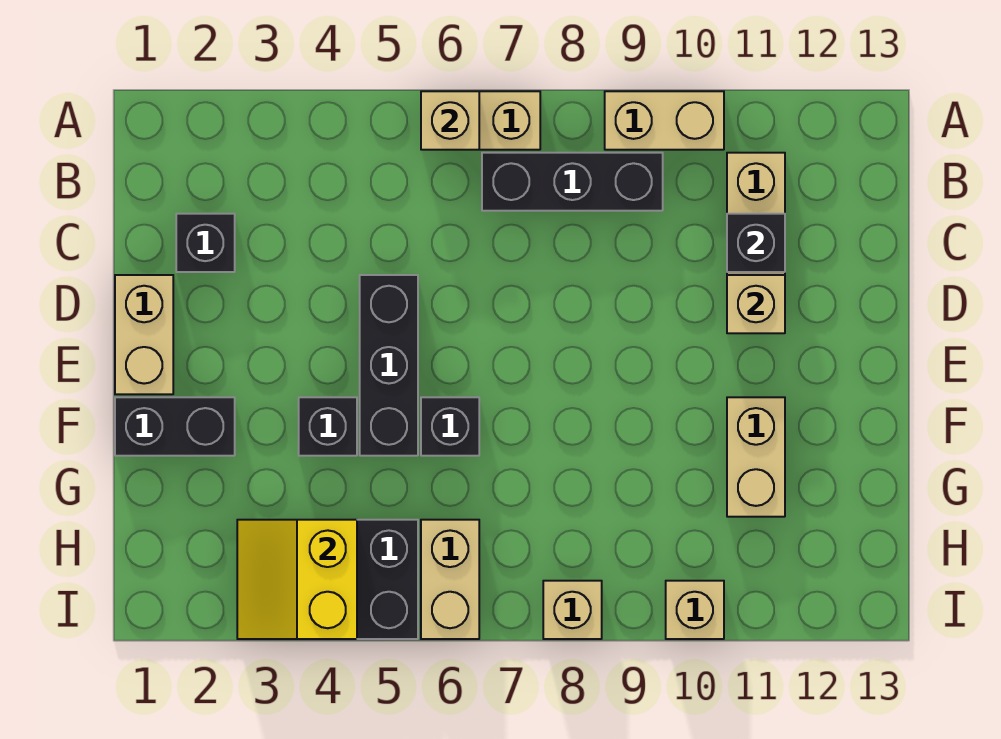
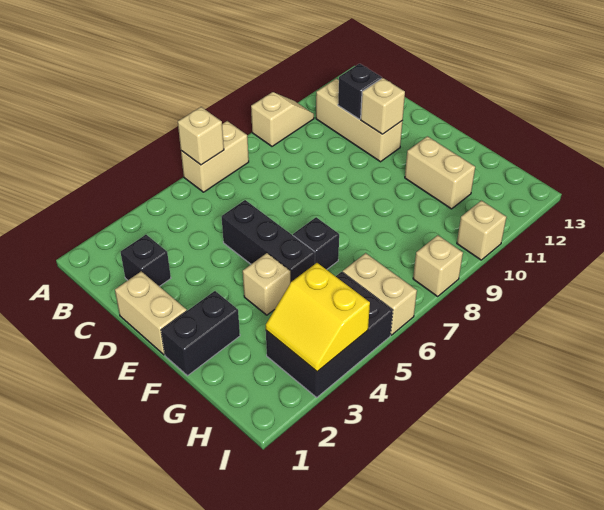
tan brick A9:A10 level 1 -> tan slope A9:A10 level 1 top 9
black brick B7:B9 level 1 -> none
black brick F4 level 1 -> tan brick F4 level 1

